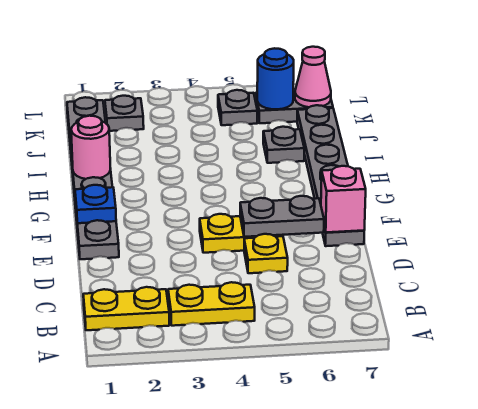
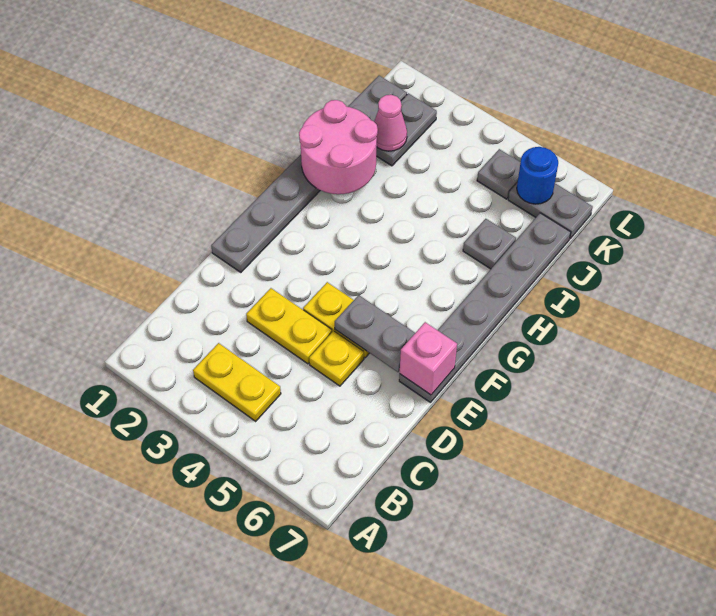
yellow plate B1:B2 level 1 -> yellow plate D3:D4 level 1
blue plate F1 level 2 -> none
pink round brick H1 level 2 -> pink round brick H1:I2 level 2
grey plate K2 level 1 -> grey plate J2:K2 level 1
pink cone K7 level 2 -> pink cone J2 level 2

